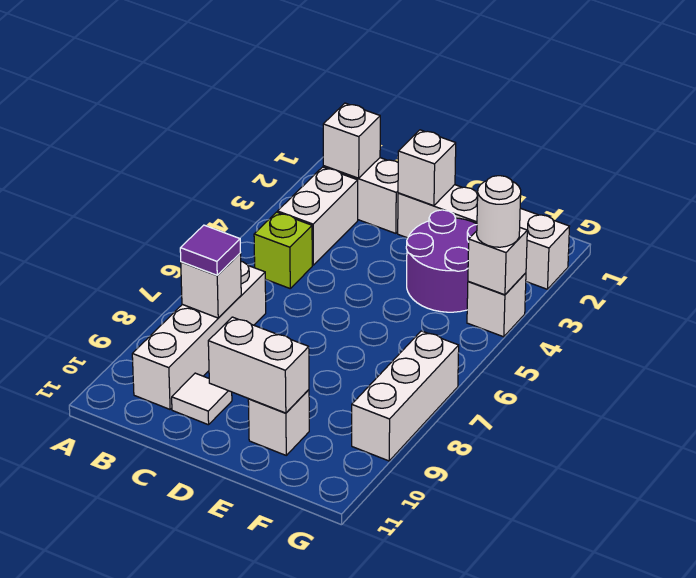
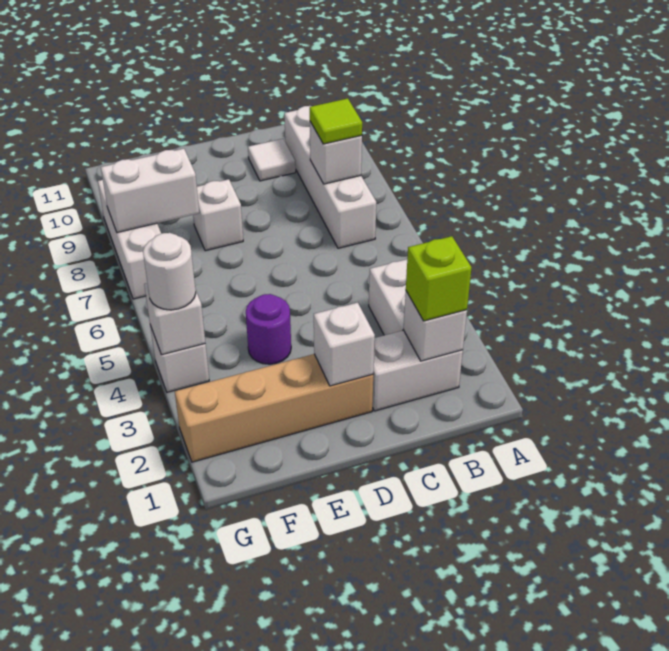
lime brick B5 level 1 -> lime brick B2 level 3
purple tile B8 level 3 -> lime tile B8 level 3
white brick D2:G2 level 1 -> tan brick D2:G2 level 1
white brick D10:E10 level 2 -> white brick F8:G8 level 2
purple round brick E3:F4 level 1 -> purple round brick E4 level 1
white brick E10 level 1 -> white brick E8 level 1

